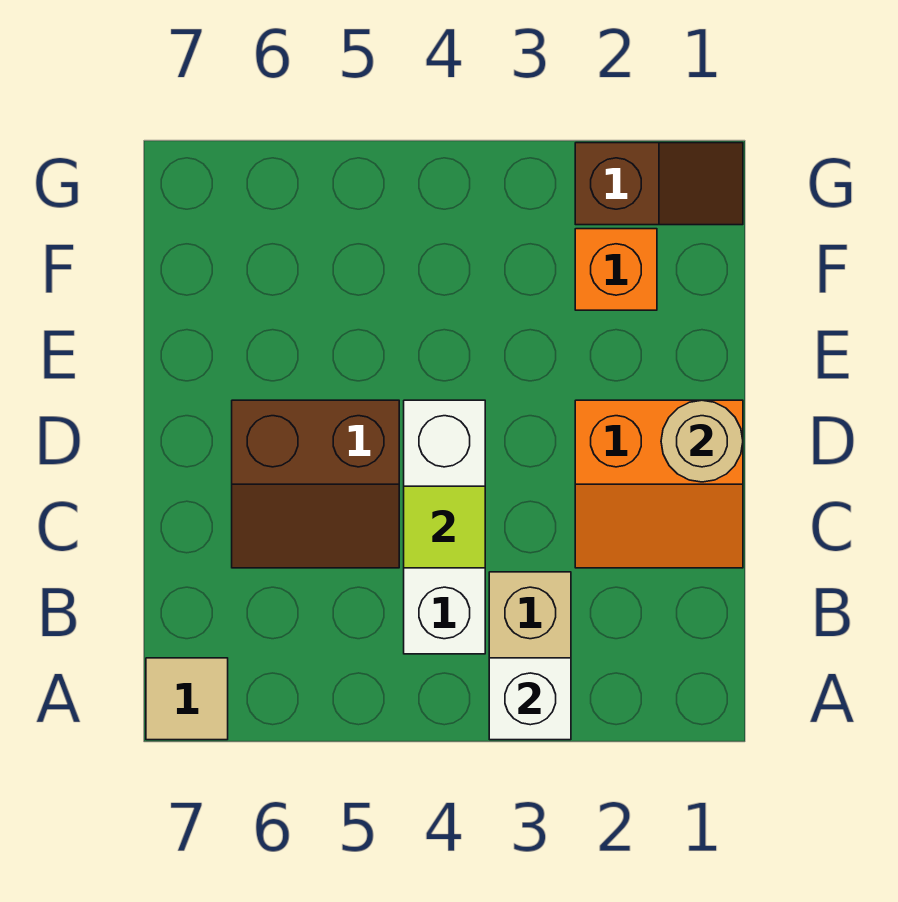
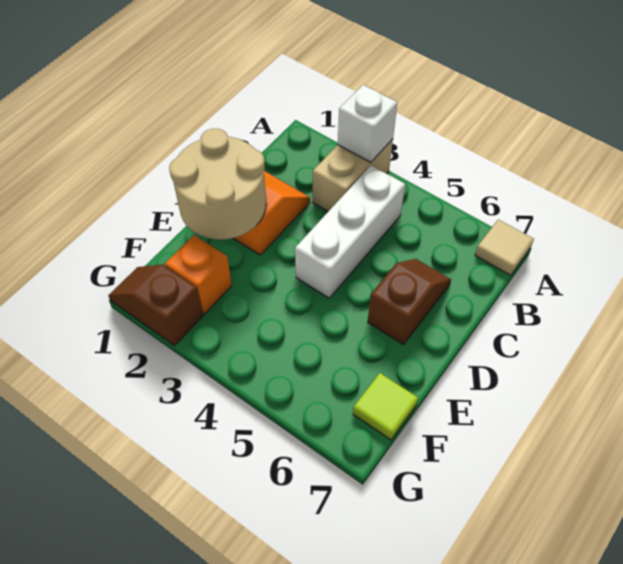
lime tile C4 level 2 -> lime tile F7 level 1
brown slope C5:D6 level 1 top D -> brown slope C6:D6 level 1 top D
tan round brick D1 level 2 -> tan round brick D1:E2 level 2

